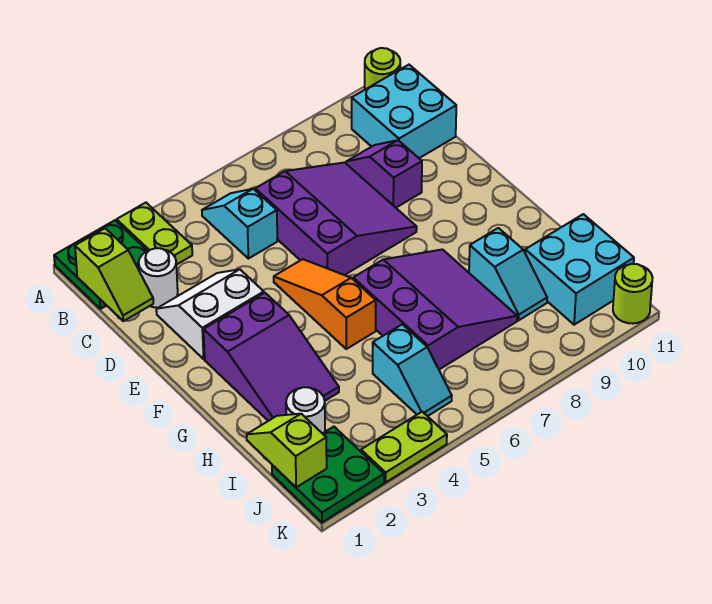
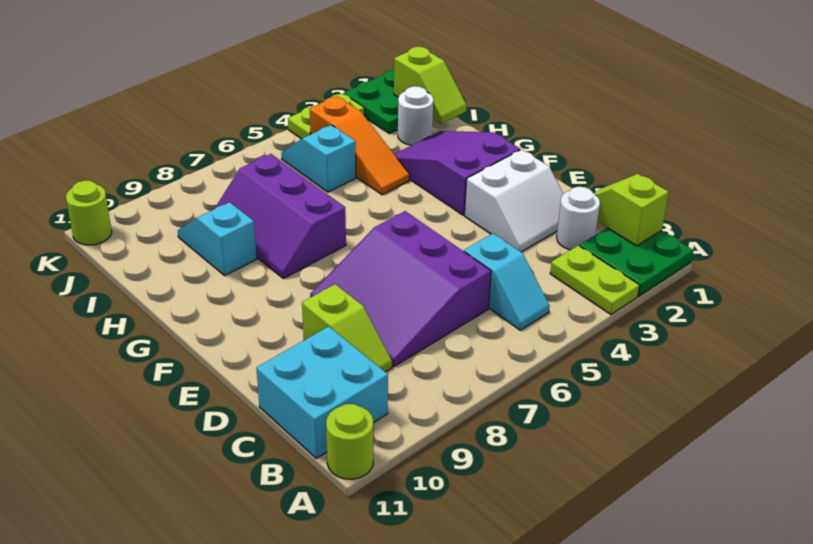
purple slope C9:D9 level 1 top D -> lime slope C9:D9 level 1 top D
orange slope E5:G5 level 1 top G -> orange slope H4:J4 level 1 top J
purple slope G6:I8 level 1 top 6 -> purple slope G7:I8 level 1 top 7
cyan brick I10:J11 level 1 -> none

